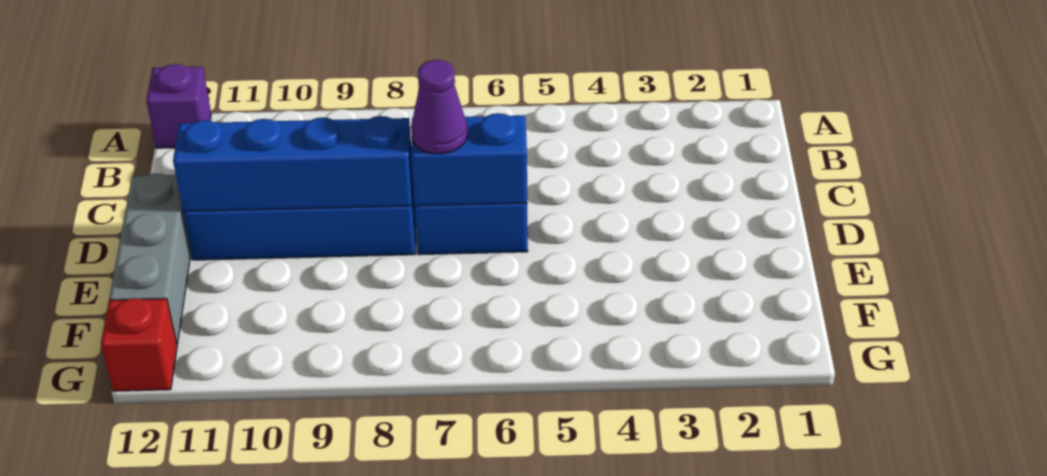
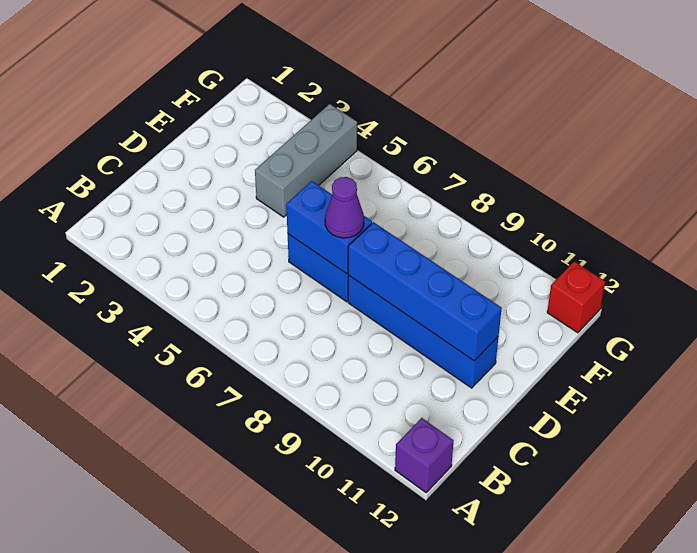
grey brick D12:F12 level 1 -> grey brick E4:G4 level 1

